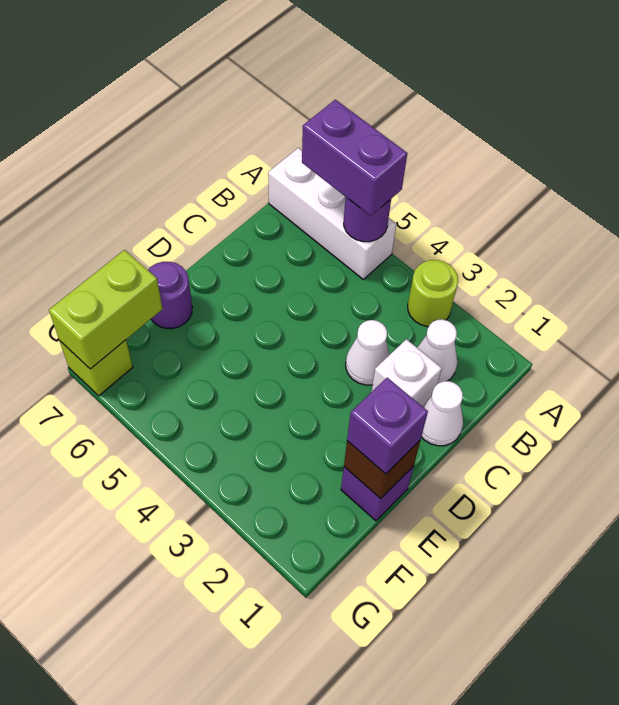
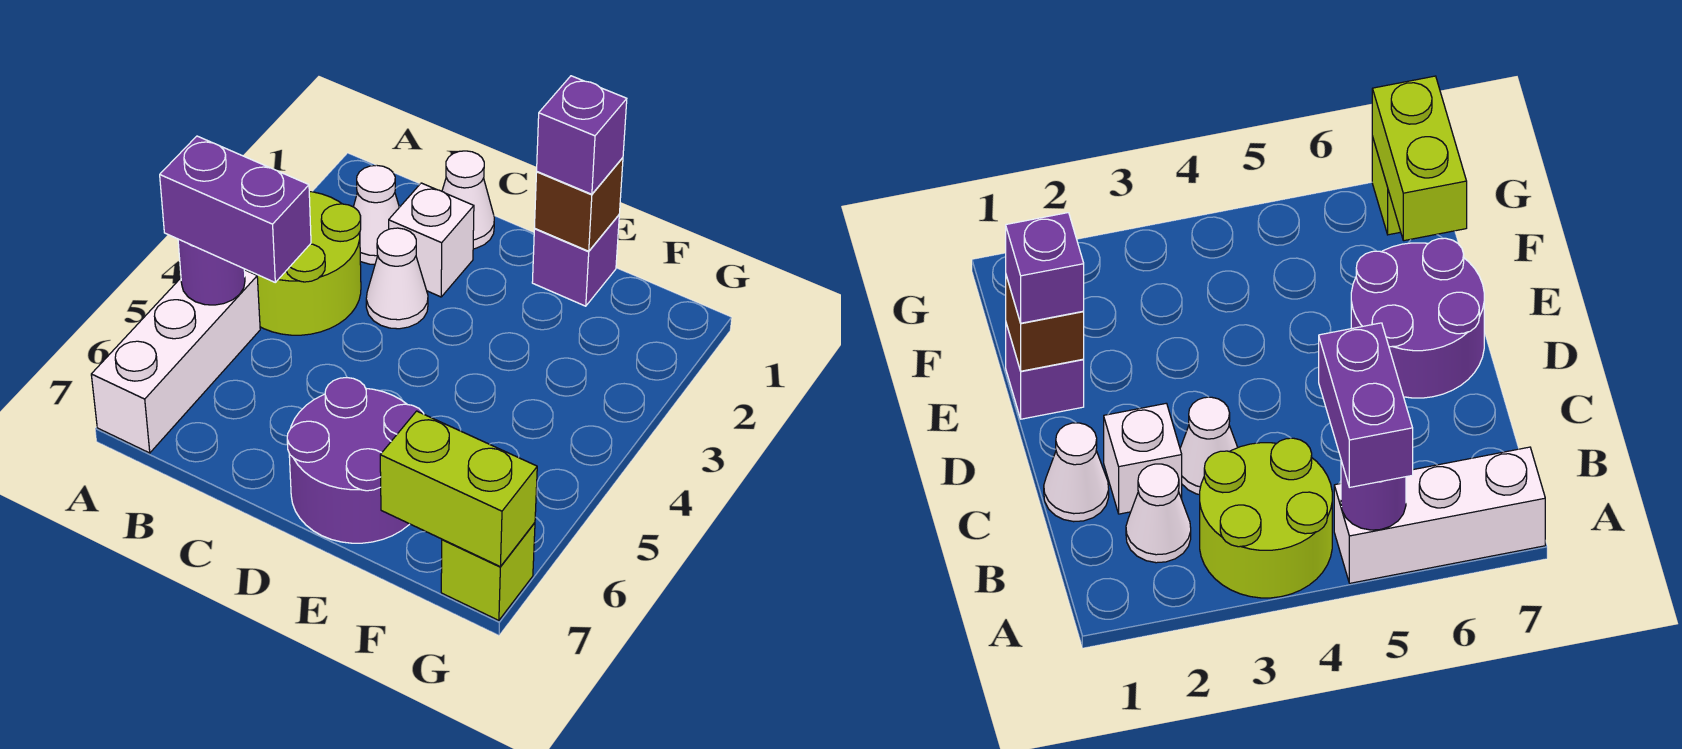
lime round brick A3 level 1 -> lime round brick A3:B4 level 1
purple brick A5:A6 level 3 -> purple brick A5:B5 level 3
purple round brick E7 level 1 -> purple round brick D6:E7 level 1

